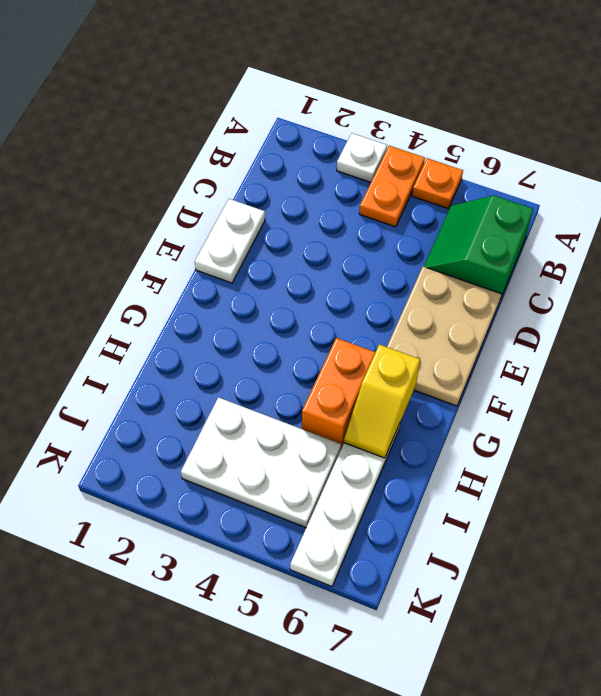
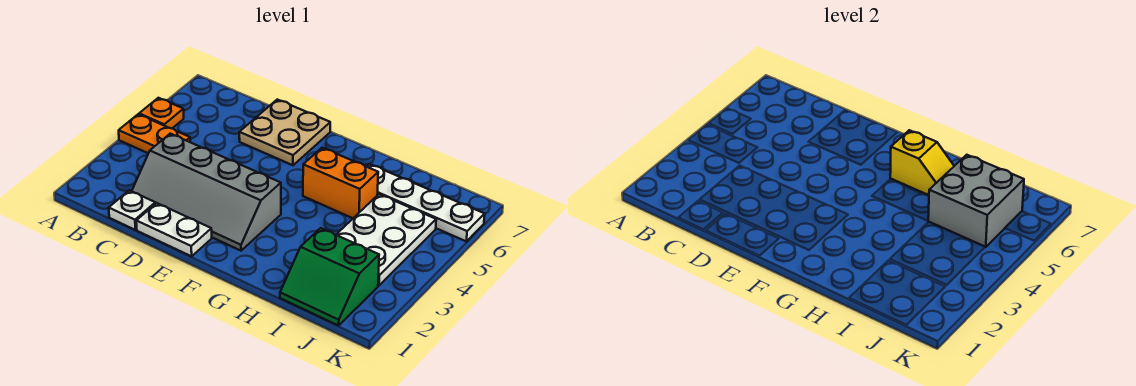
white plate A3 level 1 -> white plate C1 level 1
green slope B6:C7 level 1 top 7 -> green slope I1:J2 level 1 top 2
none -> grey slope C2:F3 level 1 top 3
tan plate D6:F7 level 1 -> tan plate D6:E7 level 1
none -> grey brick I5:J6 level 2

